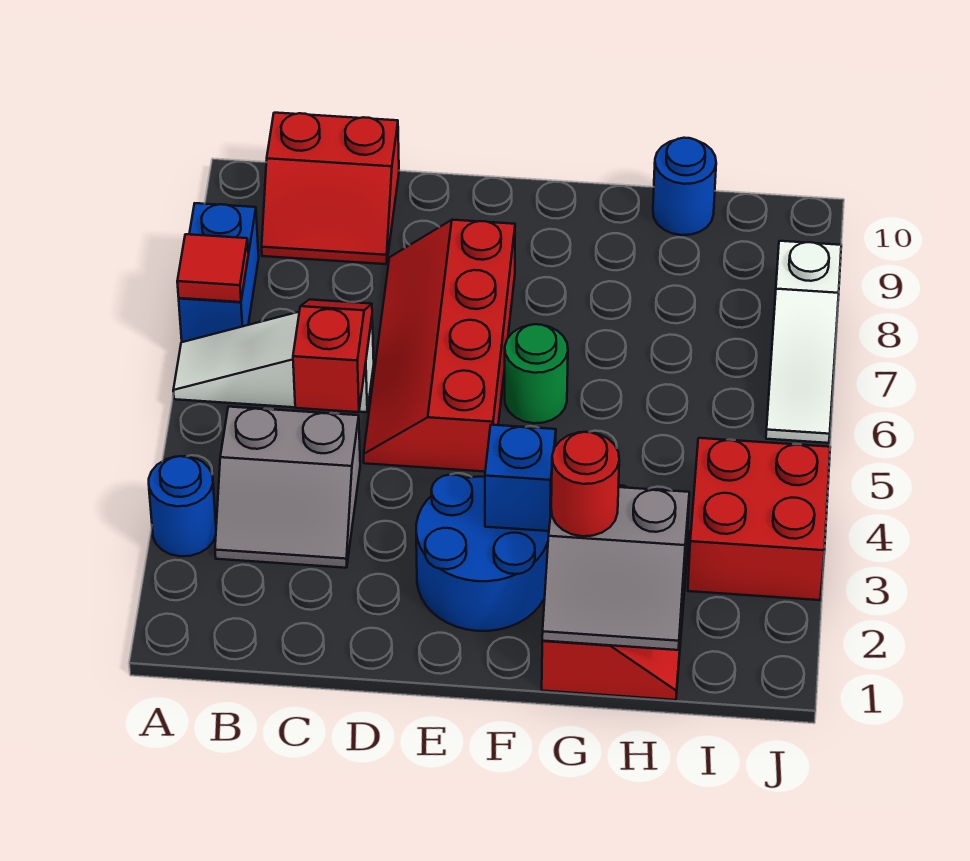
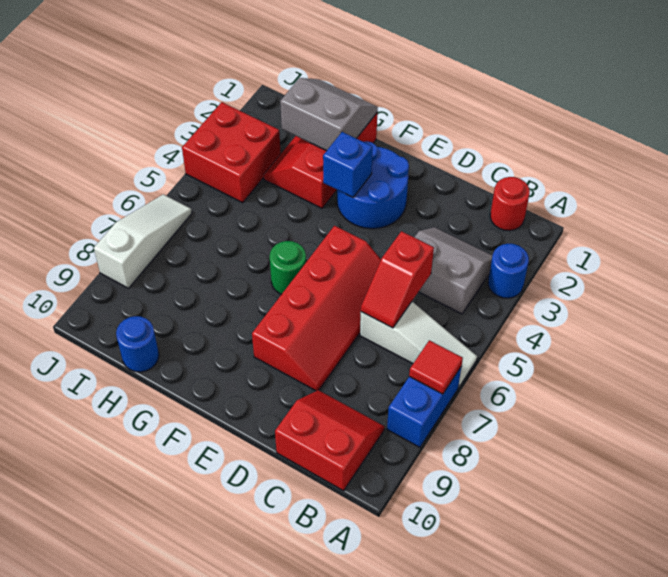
red round brick G2 level 3 -> red round brick B1 level 1

